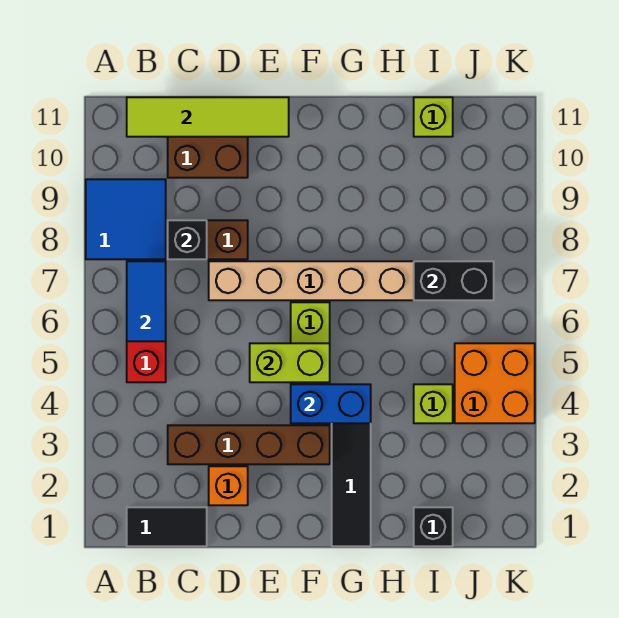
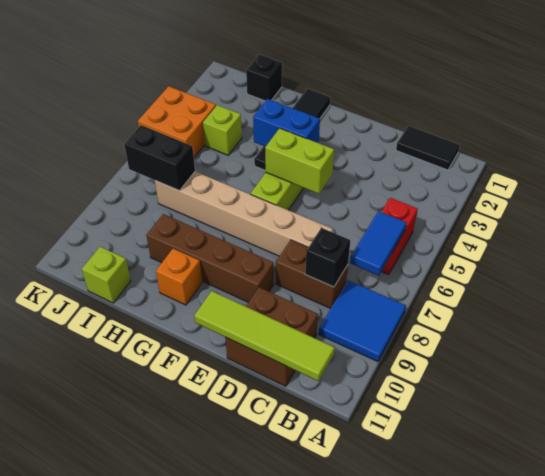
brown brick C3:F3 level 1 -> brown brick E9:H9 level 1
orange brick D2 level 1 -> orange brick G10 level 1

